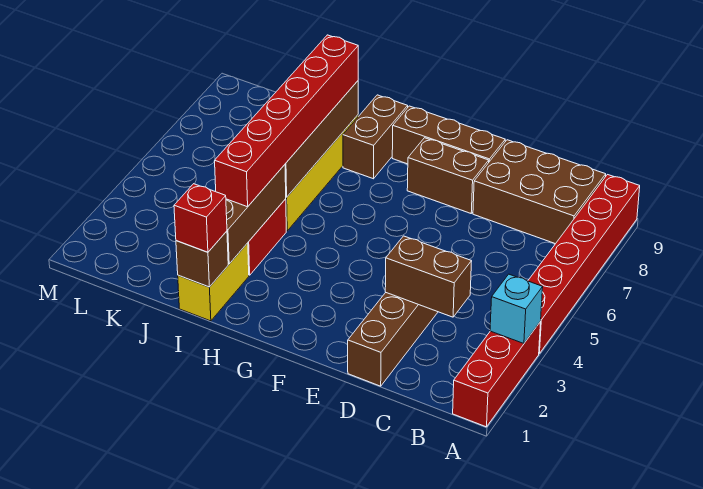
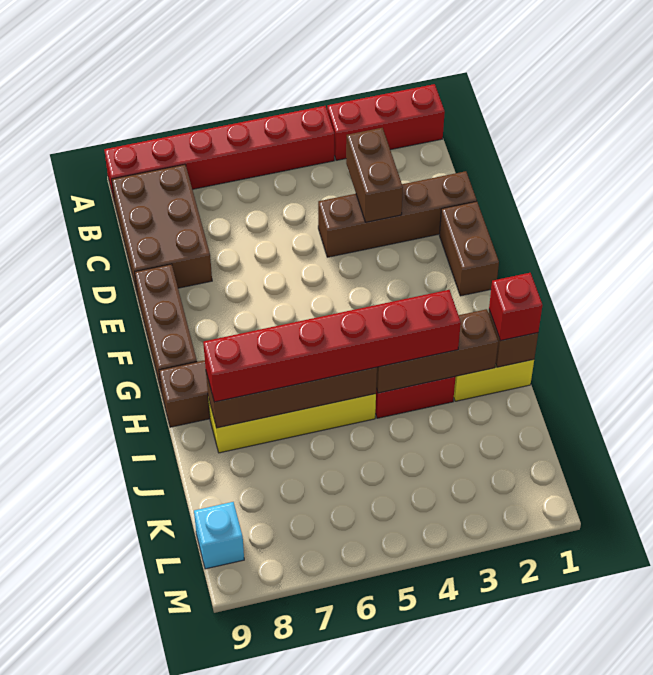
cyan brick A3 level 2 -> cyan brick L9 level 1
brown brick E8:F8 level 1 -> brown brick E1:F1 level 1

